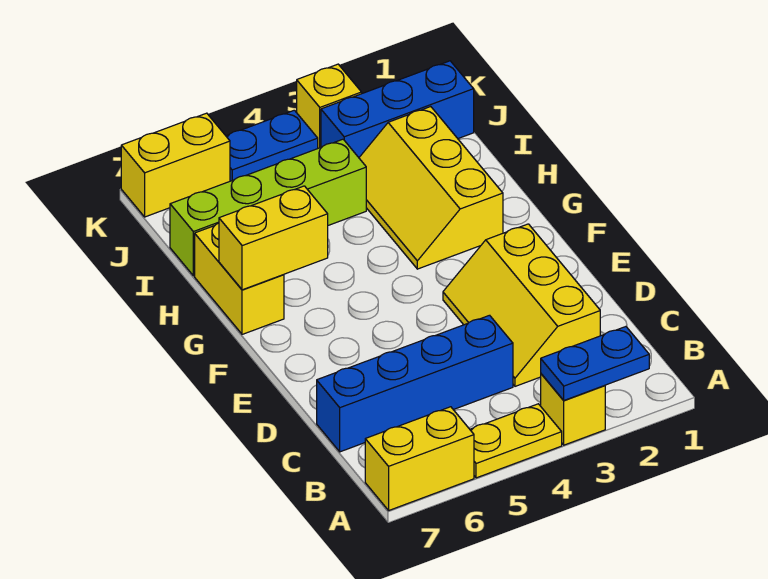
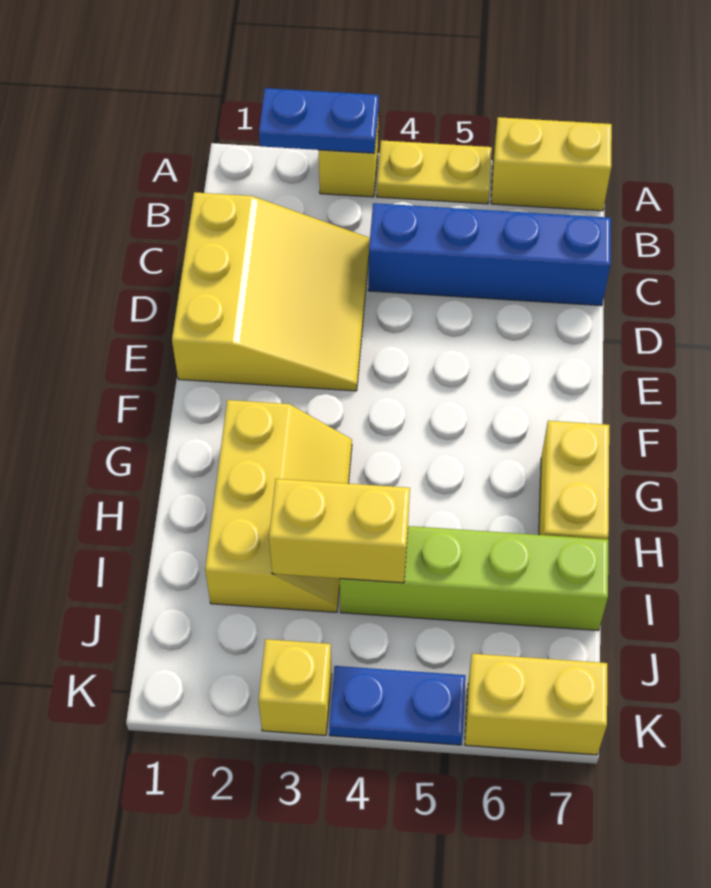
yellow slope C2:E3 level 1 top 2 -> yellow slope C1:E3 level 1 top 1
yellow brick G6:G7 level 2 -> yellow brick I3:I4 level 2
blue brick J1:J3 level 1 -> none

